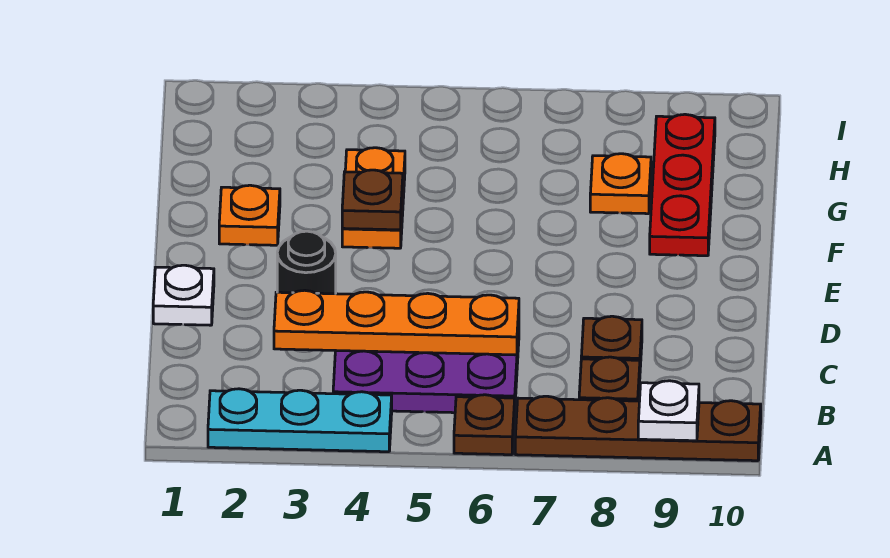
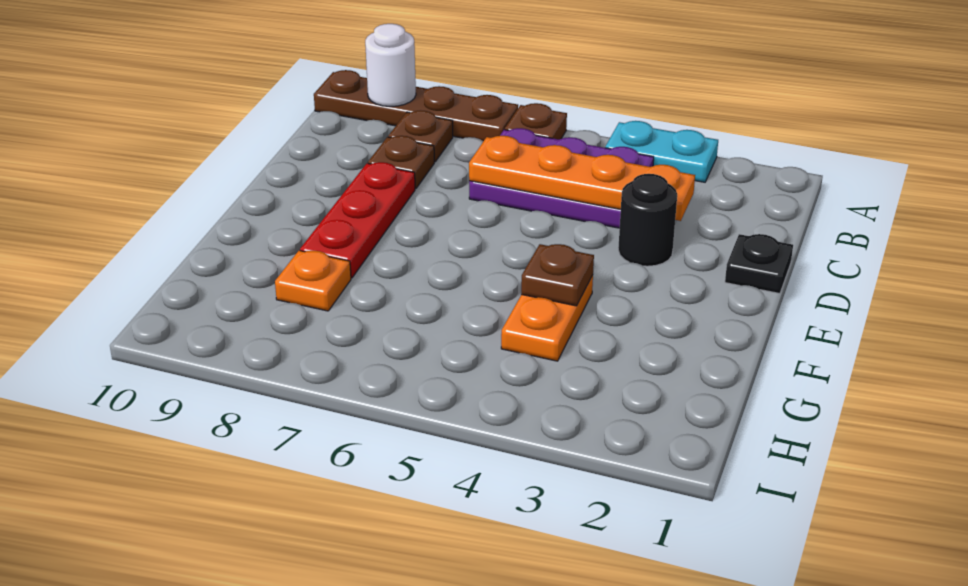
cyan plate A2:A4 level 1 -> cyan plate A3:A4 level 1
white plate A9 level 2 -> white round brick A9 level 2
white plate D1 level 1 -> black plate D1 level 1
orange plate F2 level 1 -> none
red plate F9:H9 level 1 -> red plate D8:F8 level 1

